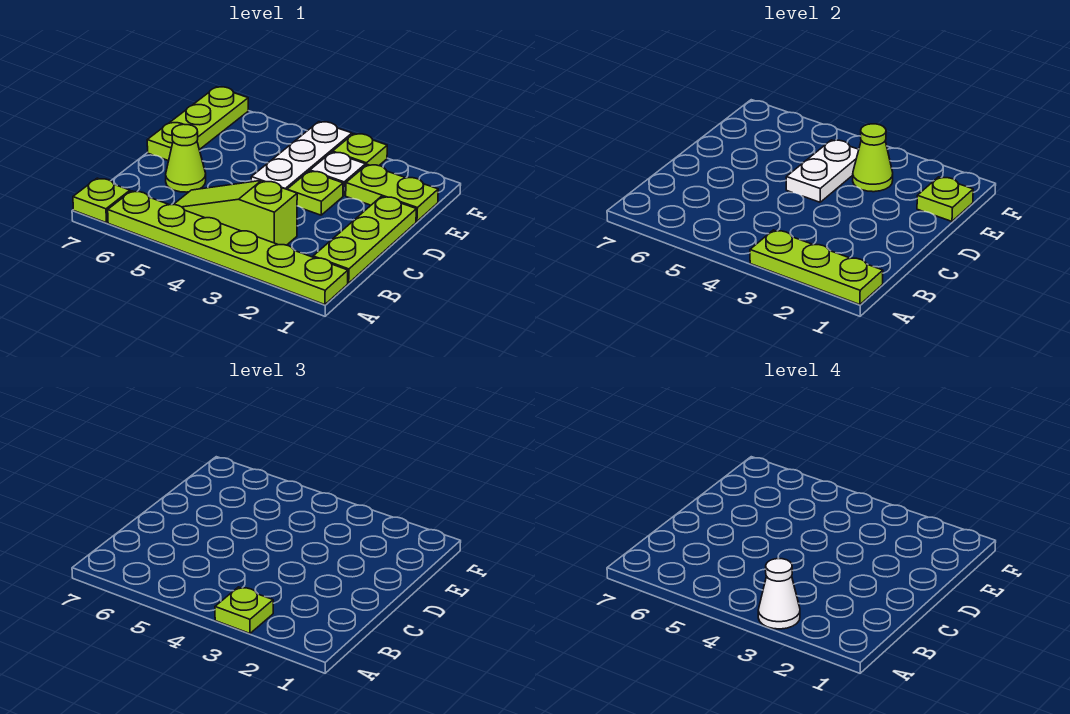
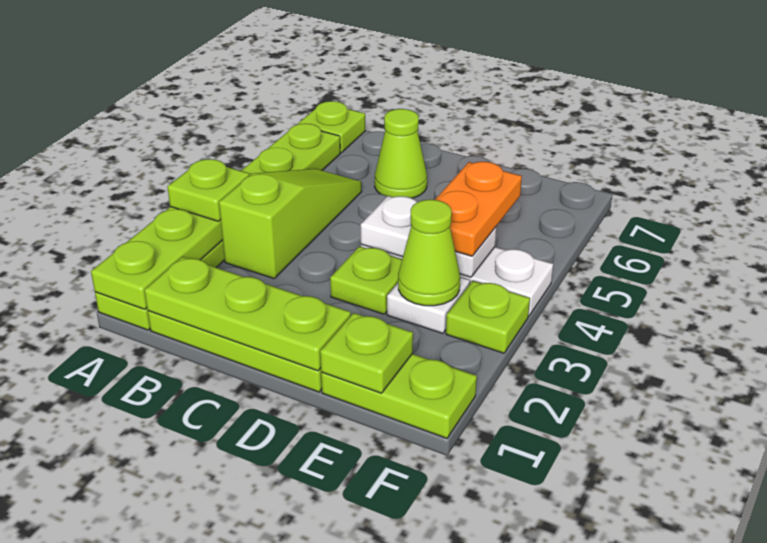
white cone A3 level 4 -> none
lime plate D7:F7 level 1 -> lime plate B1:D1 level 2
lime plate E1:E2 level 1 -> lime plate E1:F1 level 1
none -> orange plate E4:E5 level 3

